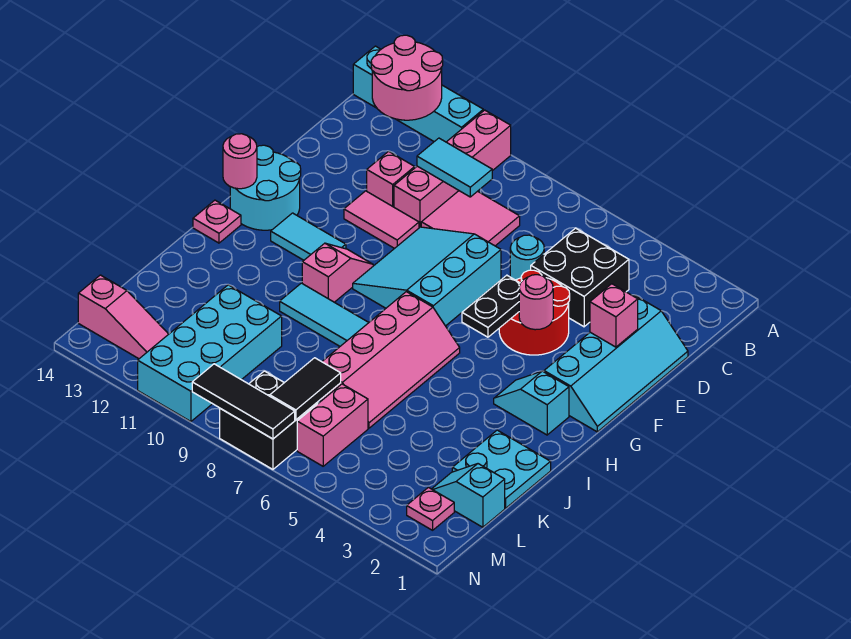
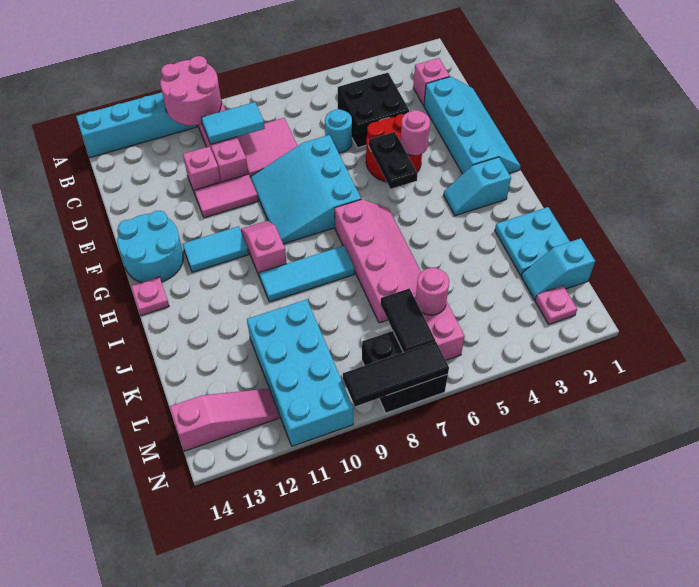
pink round brick A12:B13 level 2 -> pink round brick A10:B11 level 2
pink brick E2 level 2 -> pink brick C2 level 1
pink round brick G14 level 2 -> pink round brick L6 level 2

